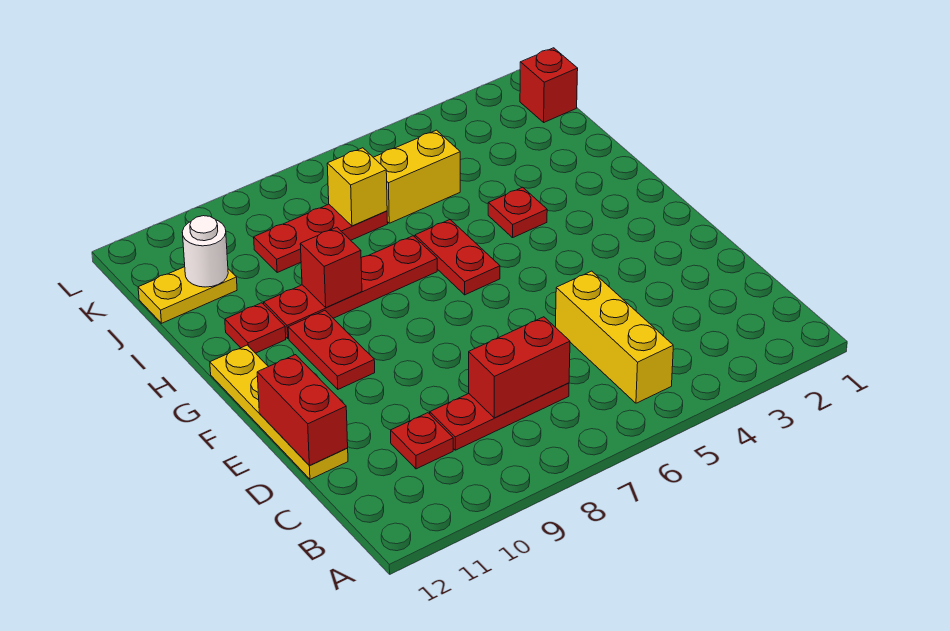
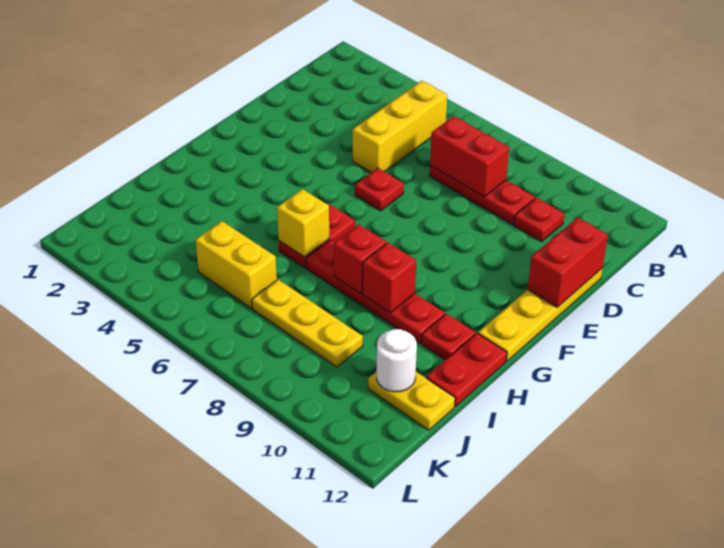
red plate F10:G10 level 1 -> red plate H12:I12 level 1
red plate H4 level 1 -> red plate E6 level 1
red plate J7:J9 level 1 -> yellow plate J7:J9 level 1
yellow brick J7 level 2 -> yellow brick H6 level 2
red brick K1 level 1 -> red brick H8 level 2

